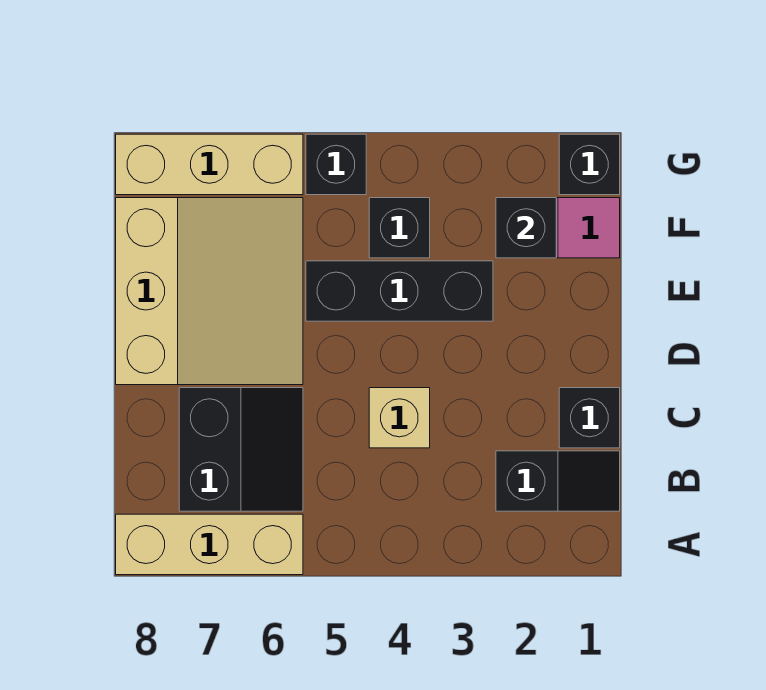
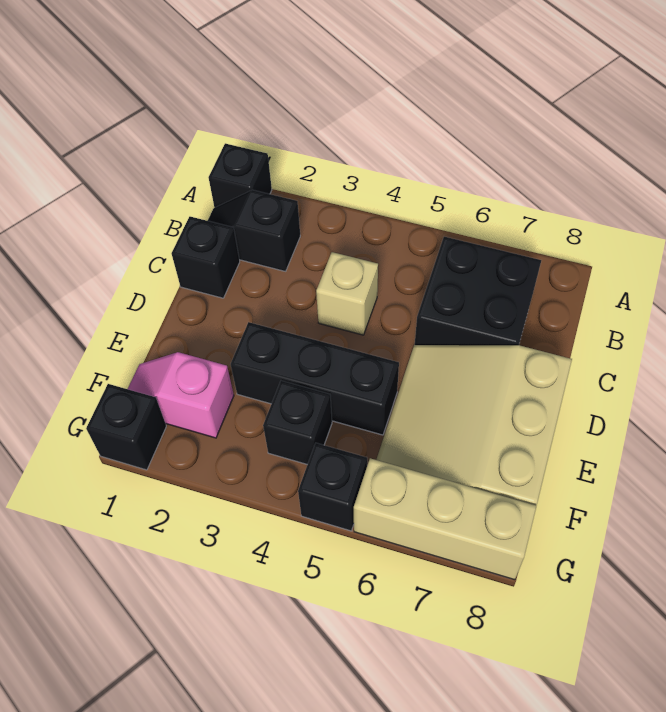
tan brick A6:A8 level 1 -> none
black slope B6:C7 level 1 top 7 -> black brick B6:C7 level 1
black brick F2 level 2 -> black brick A1 level 1

